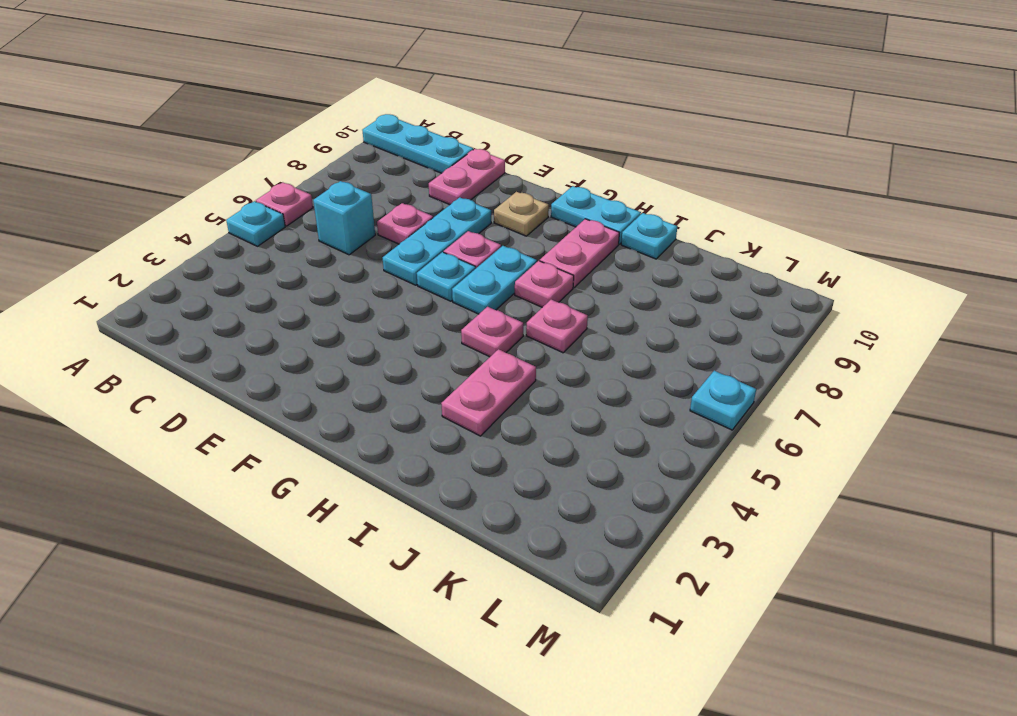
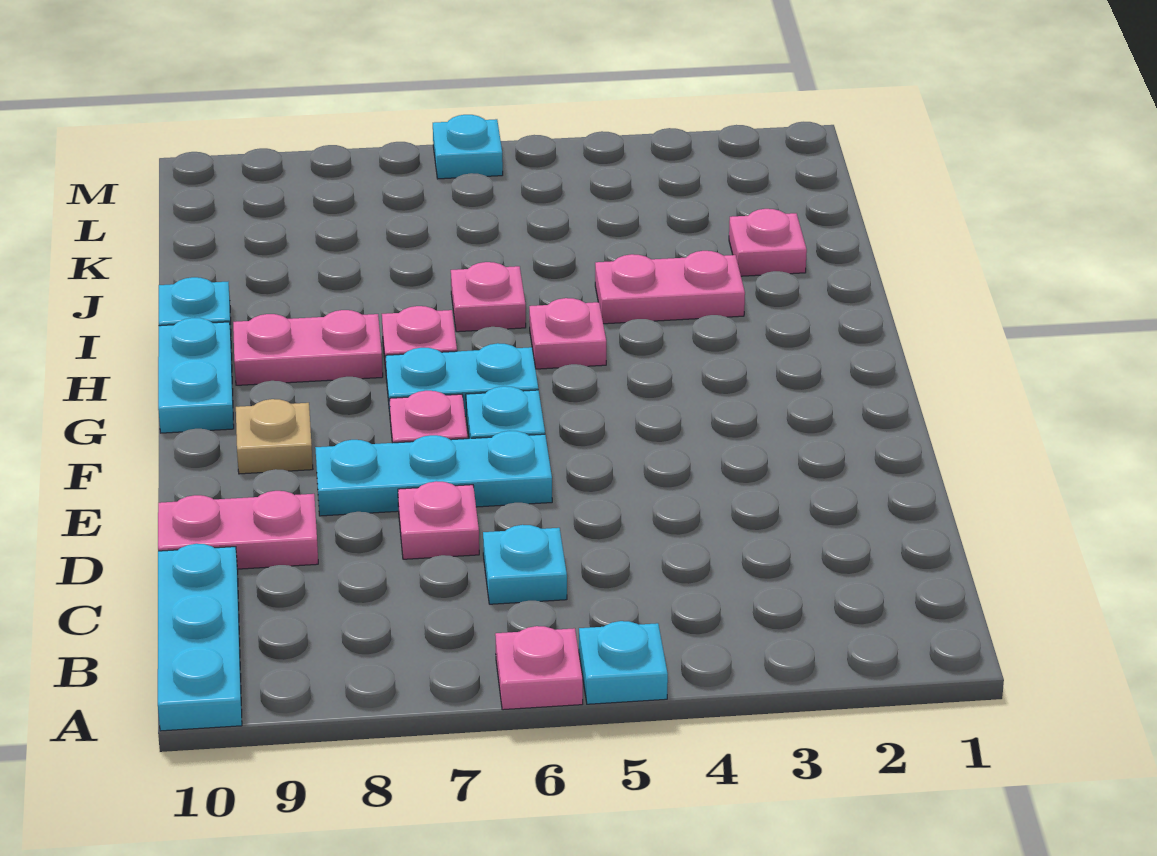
cyan brick C6 level 1 -> cyan plate C6 level 1
none -> pink plate J2 level 1

